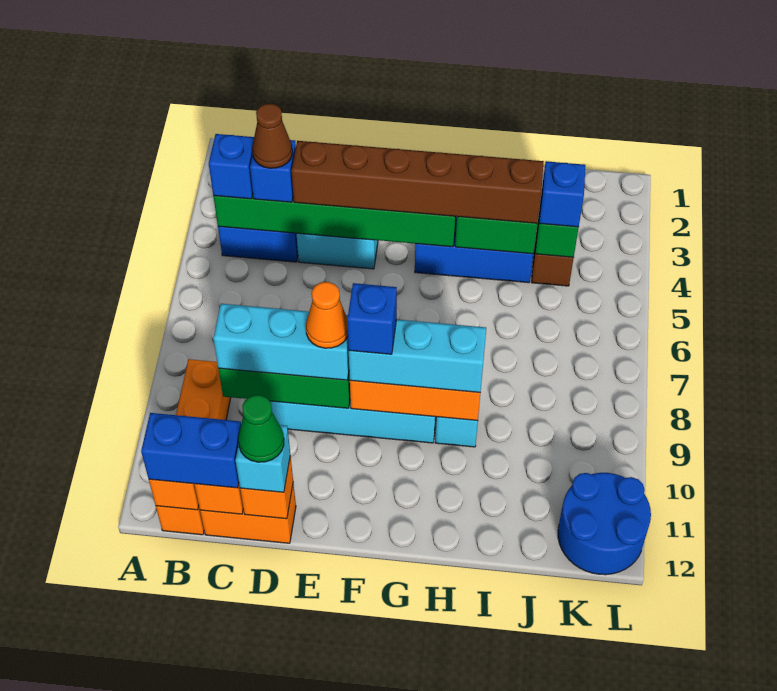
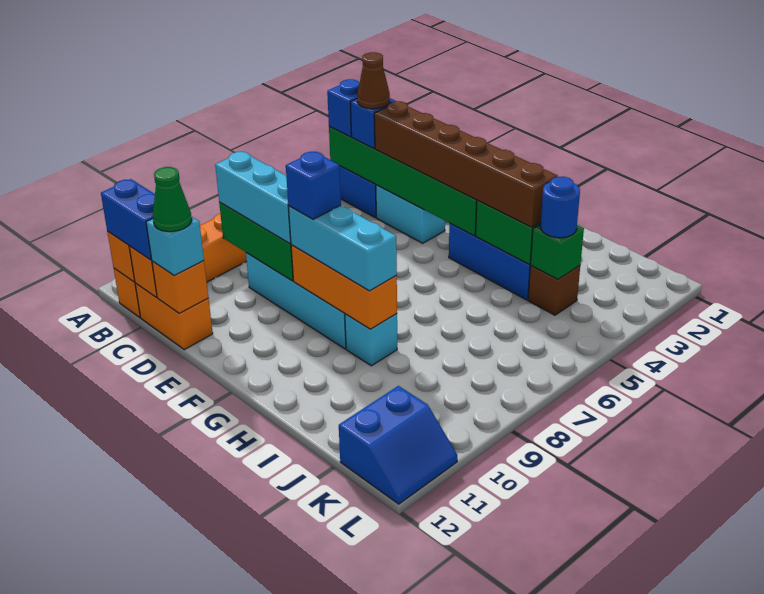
orange cone E9 level 4 -> none
blue brick J4 level 3 -> blue round brick J4 level 3
blue round brick K11:L12 level 1 -> blue slope K11:L12 level 1 top K

